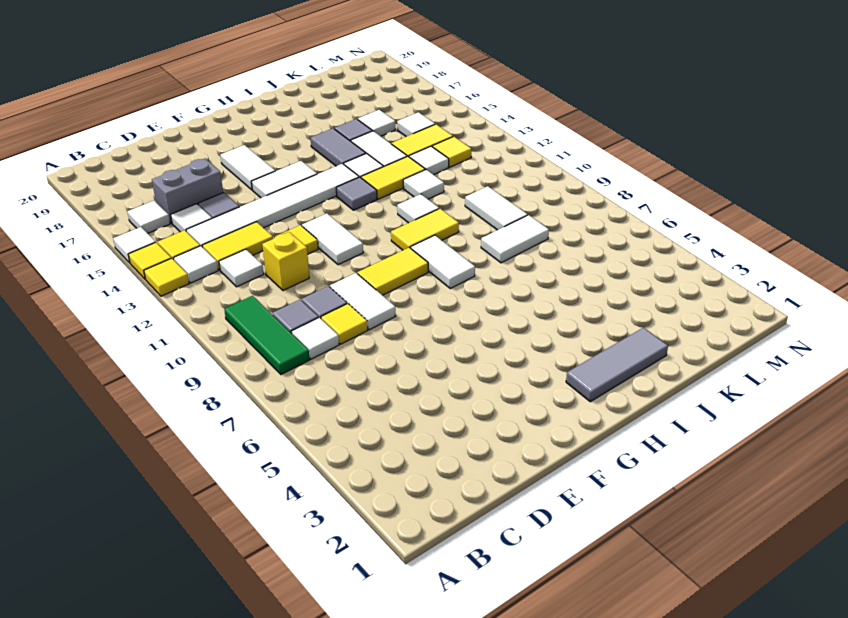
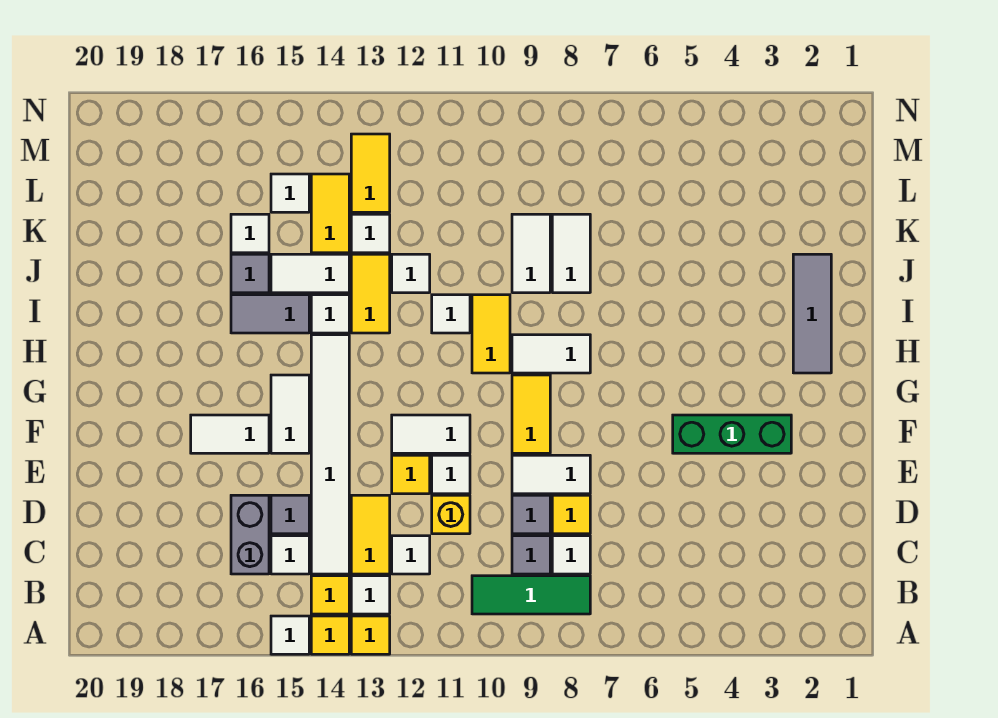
white tile B16 level 1 -> white tile E11 level 1
none -> green brick F3:F5 level 1
grey tile H13 level 1 -> none
white tile K9:K10 level 1 -> white tile J9:K9 level 1
yellow tile L13 level 1 -> yellow tile L13:M13 level 1

